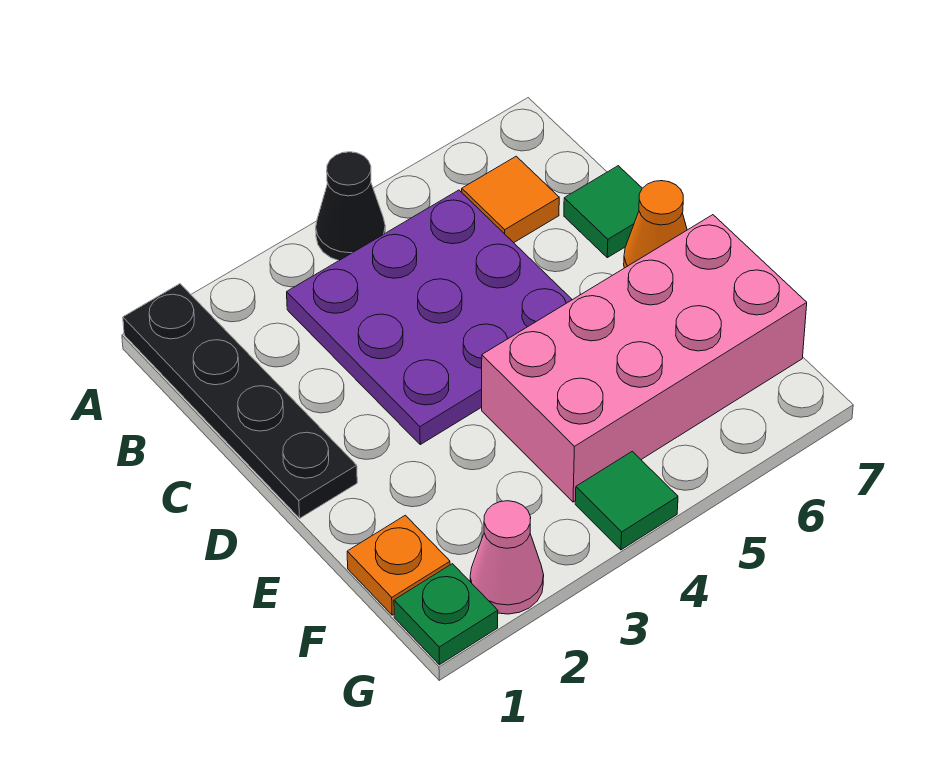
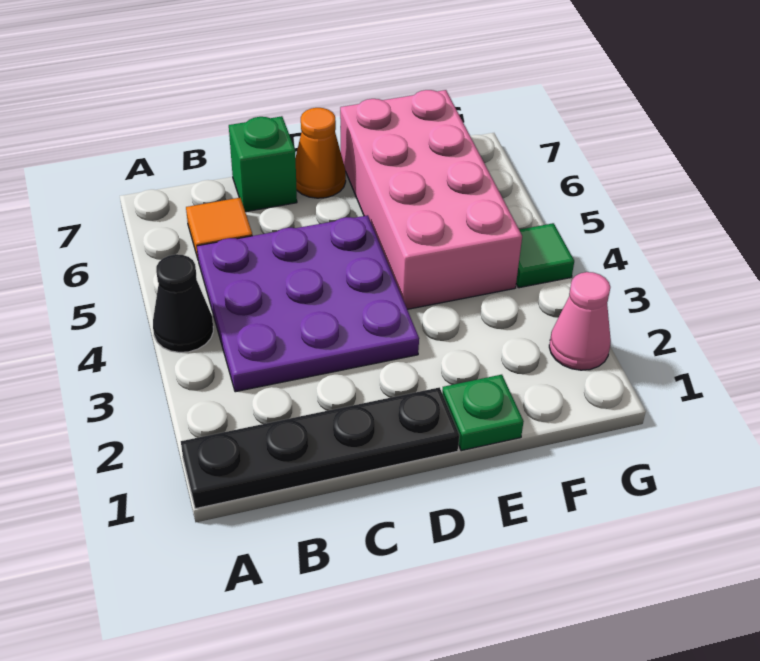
green tile C7 level 1 -> green brick C7 level 1
orange plate F1 level 1 -> none
green plate G1 level 1 -> green plate E1 level 1

